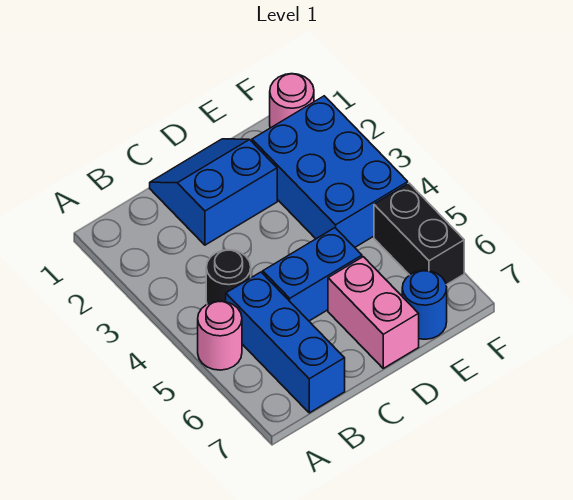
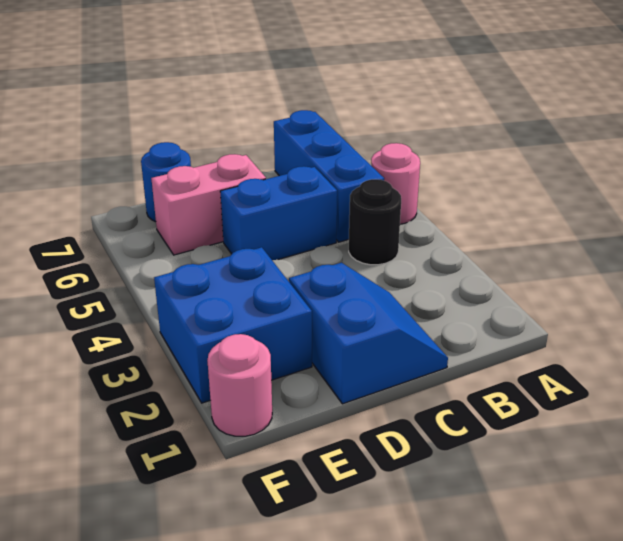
blue slope C1:D2 level 1 top 2 -> blue slope C1:D2 level 1 top D
pink brick D6:D7 level 1 -> pink brick D6:E6 level 1
blue brick E2:F4 level 1 -> blue brick E2:F3 level 1
black brick F5:F6 level 1 -> none

